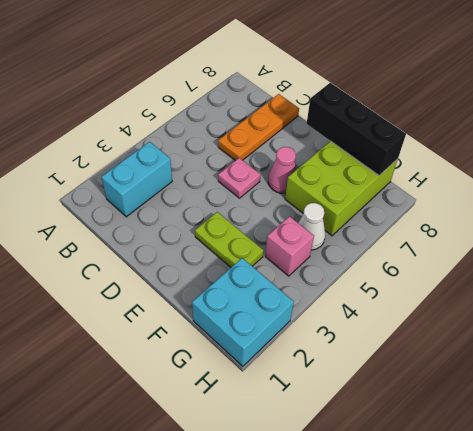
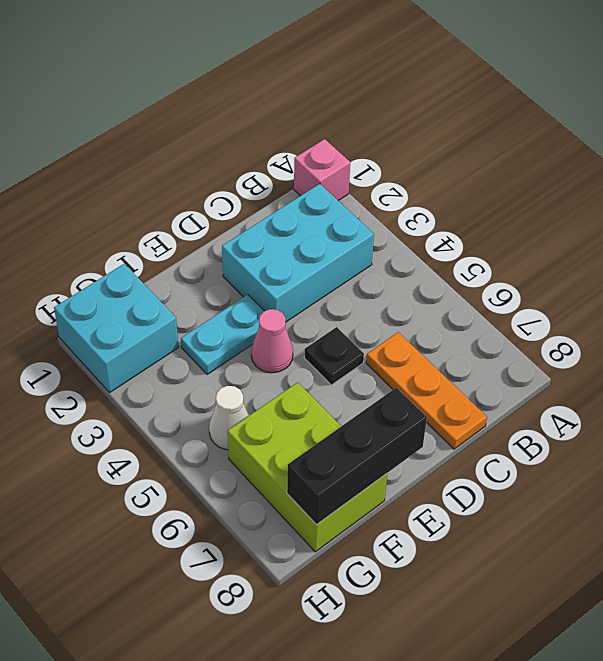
cyan brick B2:B3 level 1 -> cyan brick B2:D3 level 1
pink plate D5 level 1 -> black plate D5 level 1
lime plate E3:F3 level 1 -> cyan plate E3:F3 level 1
pink cone E6 level 1 -> pink cone E4 level 1
pink brick G4 level 1 -> pink brick A1 level 1

